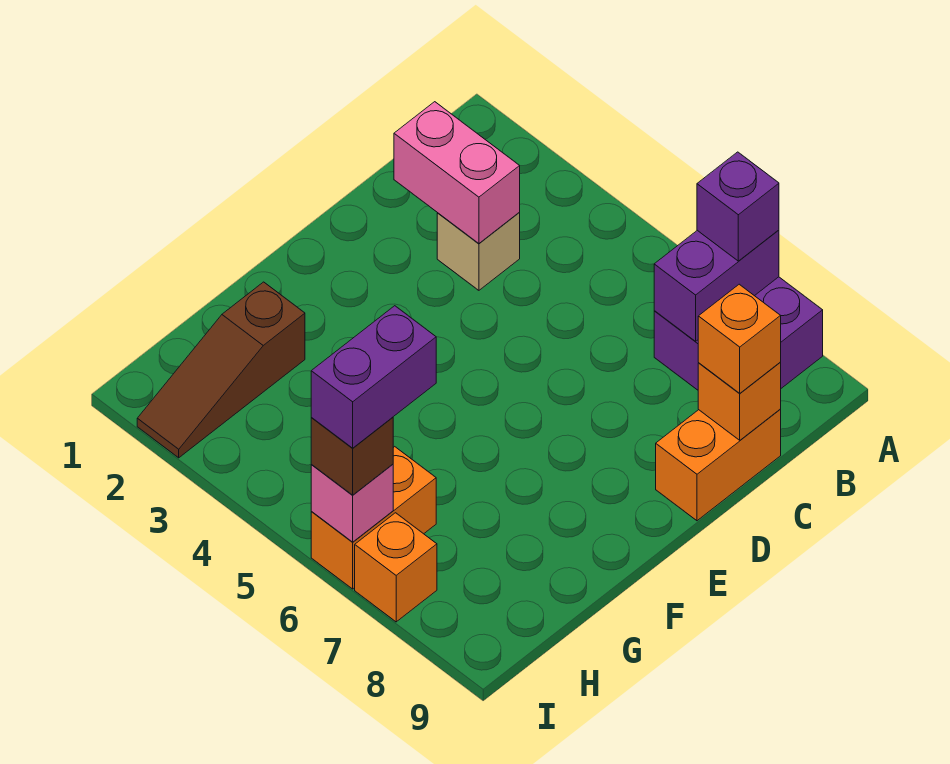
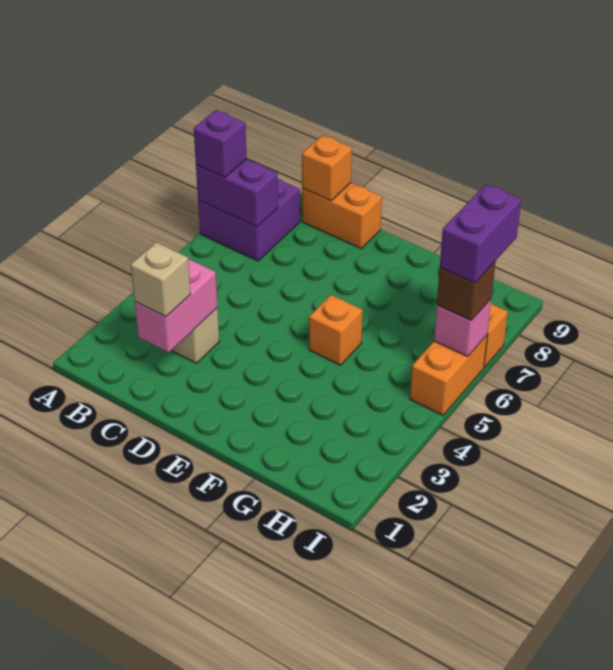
none -> tan brick C2 level 3
orange brick C9 level 3 -> orange brick F5 level 1
brown slope G2:I2 level 1 top G -> none
orange brick H6:I6 level 1 -> orange brick I5:I6 level 1
purple brick H6:I6 level 4 -> purple brick I6:I7 level 4

